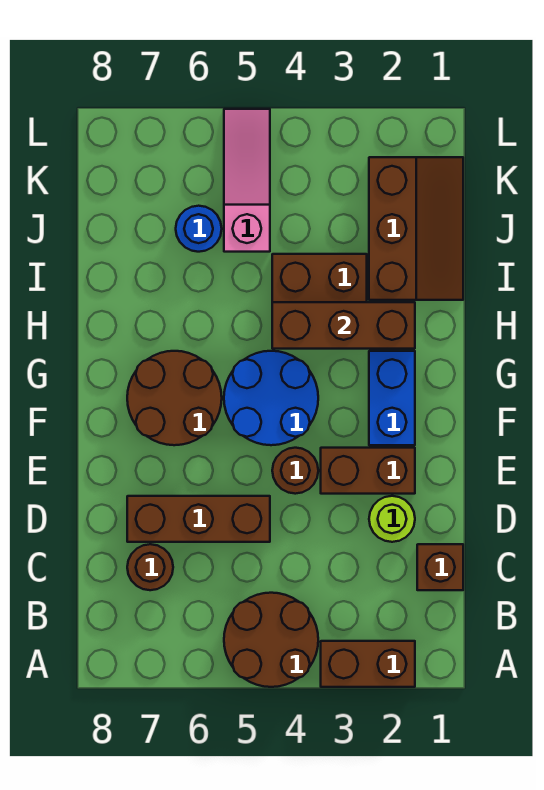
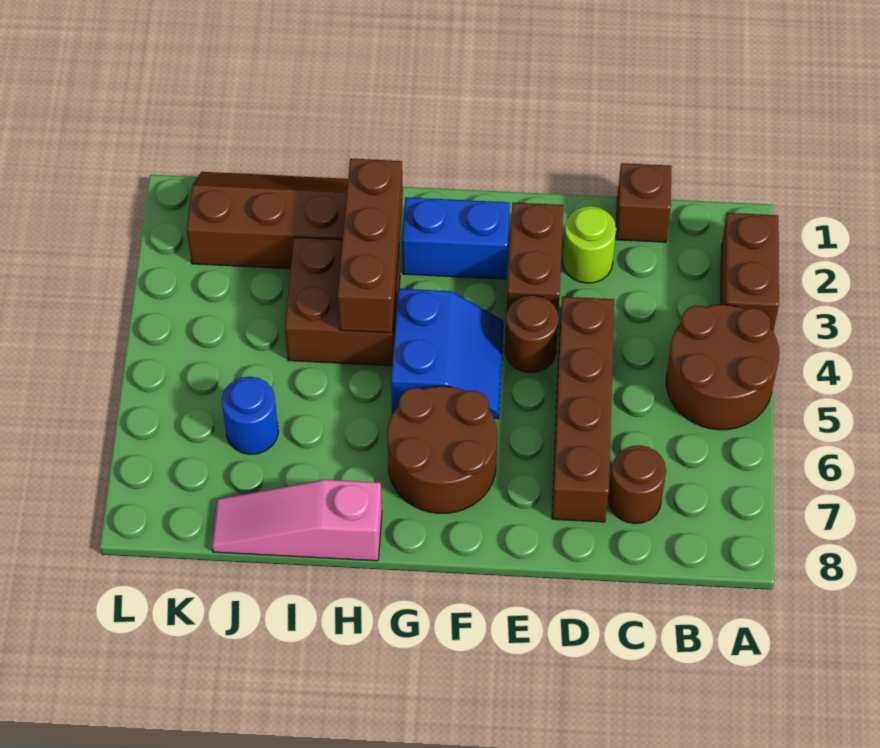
brown brick D5:D7 level 1 -> brown brick D4:D7 level 1
blue round brick F4:G5 level 1 -> blue slope F4:G5 level 1 top G
pink slope J5:L5 level 1 top J -> pink slope H8:J8 level 1 top H

